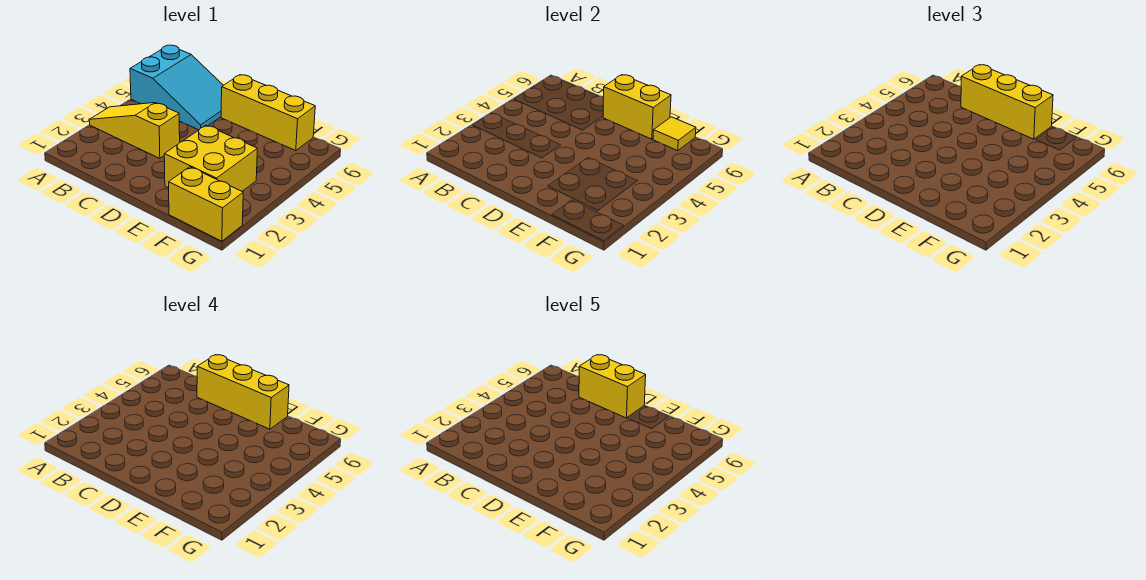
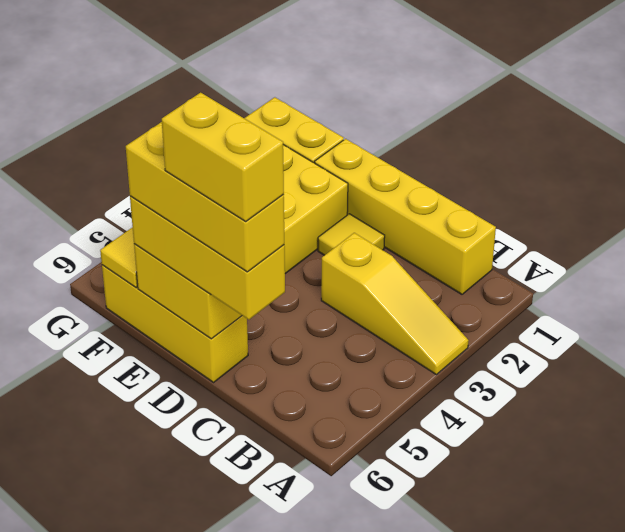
cyan slope A5:C6 level 1 top A -> none
none -> yellow brick B1:E1 level 1
none -> yellow tile D2 level 1

